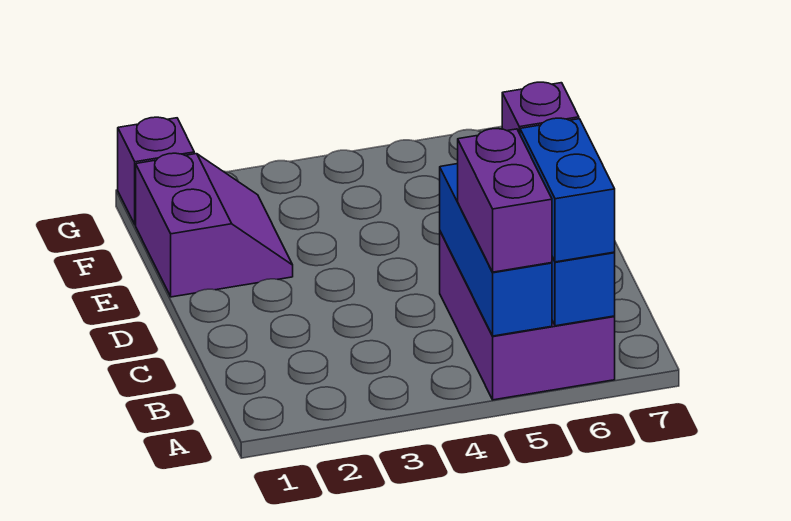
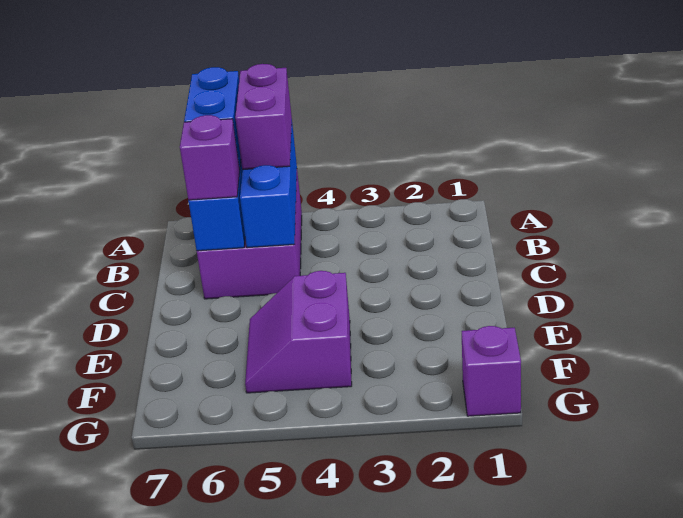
purple slope E1:F2 level 1 top 1 -> purple slope E4:F5 level 1 top 4

